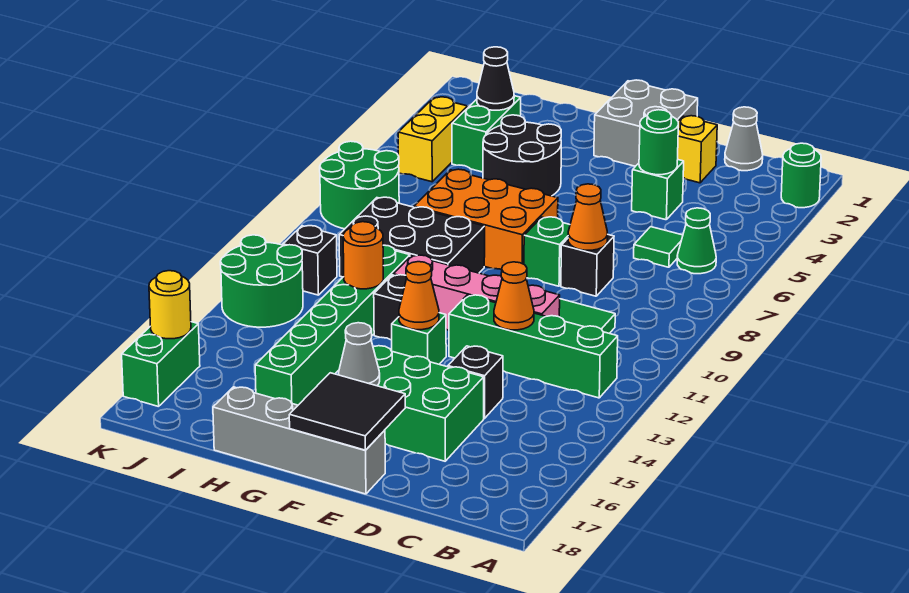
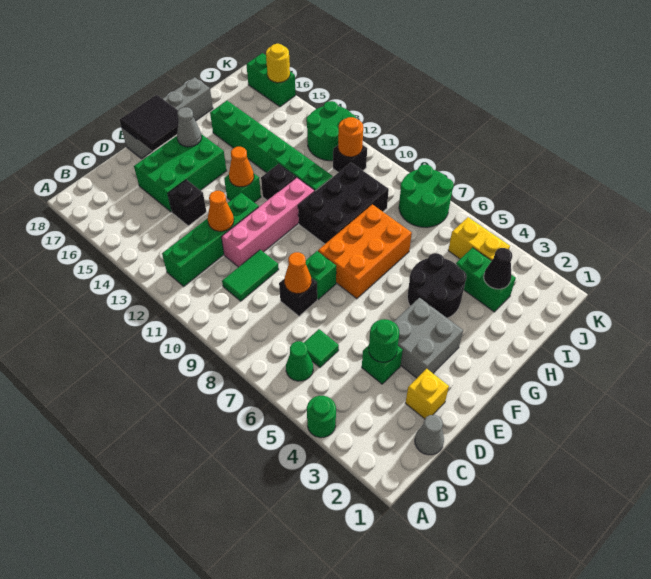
green round brick A2 level 1 -> green round brick A4 level 1
grey brick E1:F2 level 1 -> grey brick E3:F4 level 1
orange round brick H12 level 2 -> orange round brick J11 level 2

